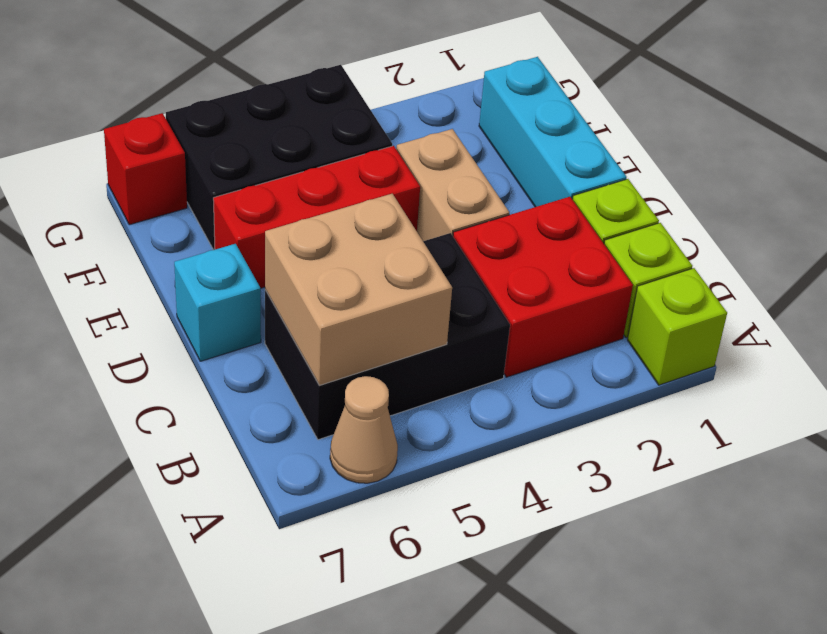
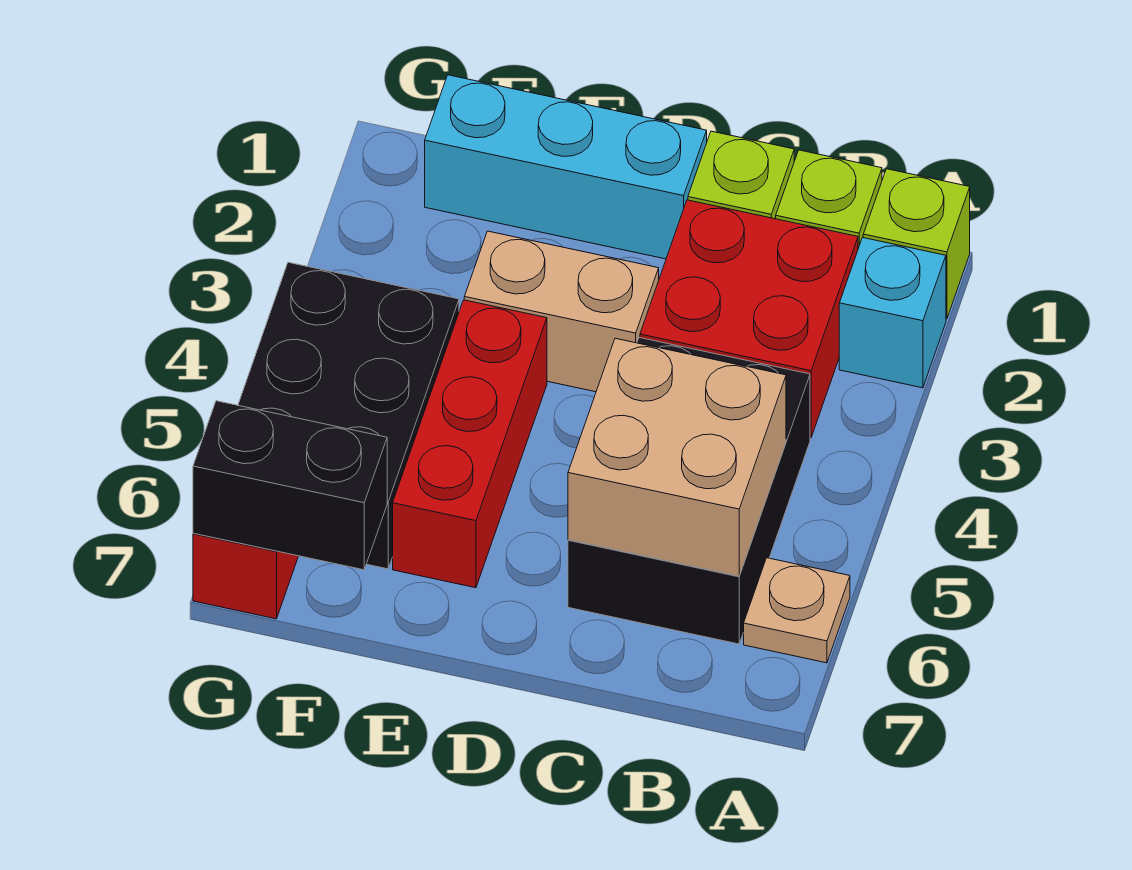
tan cone A6 level 1 -> tan plate A6 level 1
cyan brick D7 level 1 -> cyan brick A2 level 1
none -> black brick F7:G7 level 2

